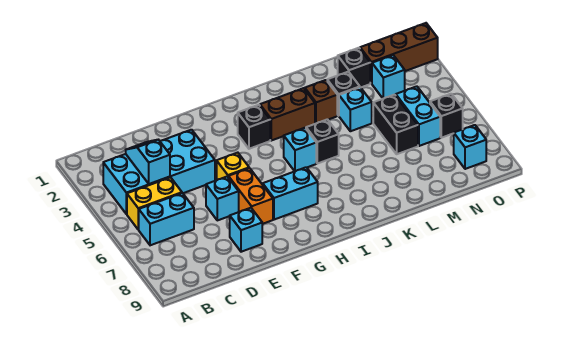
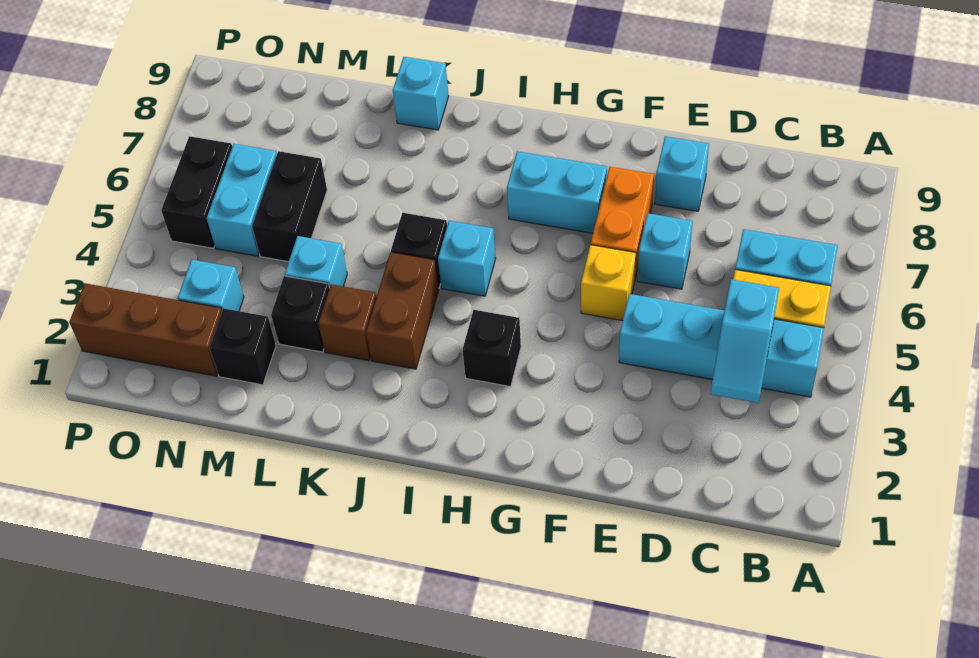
cyan brick B3:E4 level 1 -> cyan brick B4:E4 level 1
brown brick I3:J3 level 1 -> brown brick J3:J4 level 1
black brick O6 level 1 -> black brick O5:O6 level 1
cyan brick O8 level 1 -> cyan brick K9 level 1

